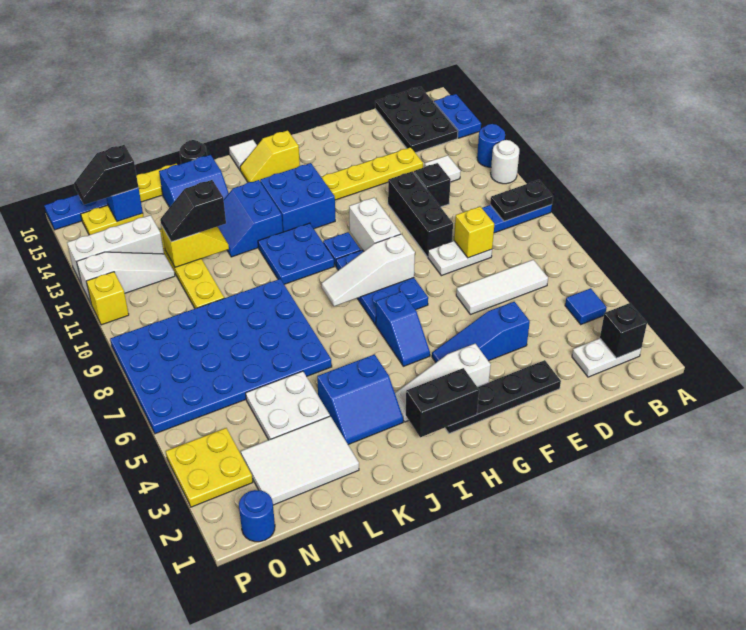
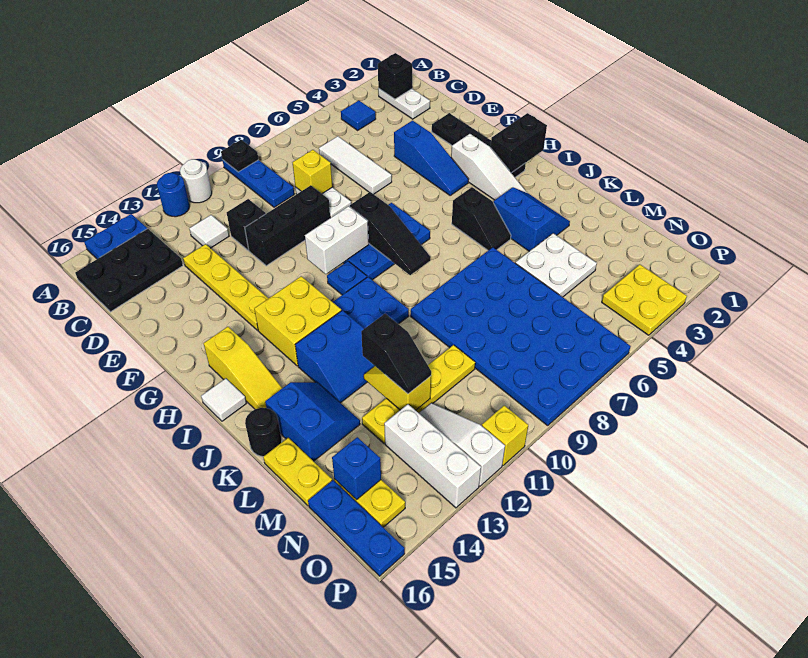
black plate A9:B9 level 2 -> black plate A9 level 2
white slope G8:I8 level 2 top G -> black slope G8:I8 level 2 top G
black brick H2:I2 level 2 -> black brick H1:H2 level 2
blue slope H5:H6 level 1 top 6 -> none
blue brick H12:I13 level 1 -> yellow brick H12:I13 level 1
yellow slope H15:I15 level 1 top H -> yellow slope H15:J15 level 1 top H
white tile L2:N3 level 1 -> none
black slope N15:O15 level 3 top N -> black slope I5:J5 level 1 top I
blue round brick O1 level 1 -> none

